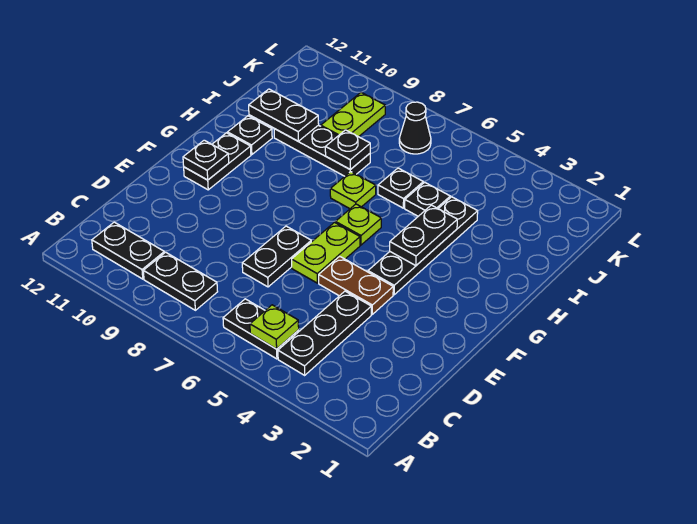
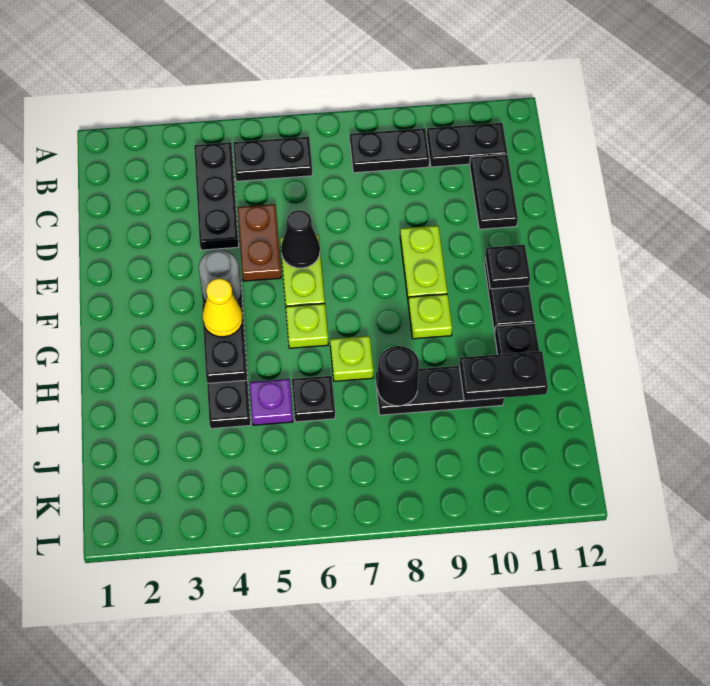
lime plate B5 level 2 -> lime plate G9 level 1
black plate D7:E7 level 1 -> black plate C11:D11 level 1
brown plate E4:E5 level 1 -> brown plate D5:E5 level 1
none -> grey round brick F4 level 2
none -> yellow cone G4 level 3
black plate I5 level 1 -> purple plate I5 level 1
black plate I8 level 2 -> black round brick I8 level 2
lime plate J9:K9 level 1 -> lime plate E9:F9 level 1
black cone K7 level 1 -> black cone E6 level 2

